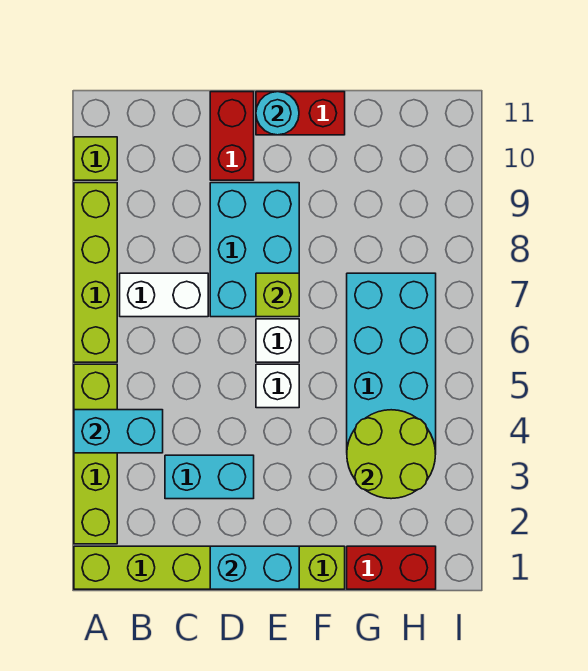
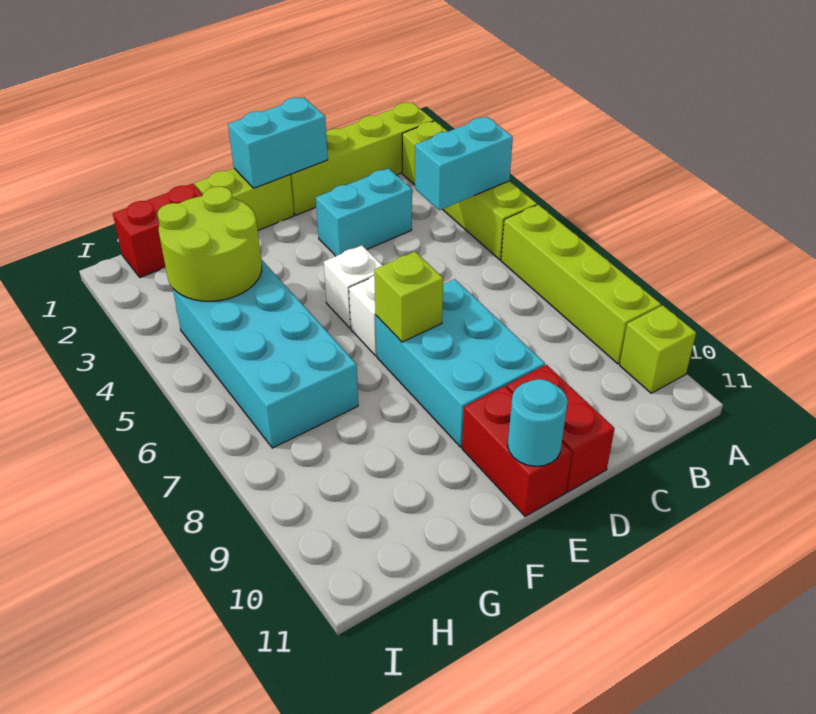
white brick B7:C7 level 1 -> none
red brick E11:F11 level 1 -> red brick E10:E11 level 1

